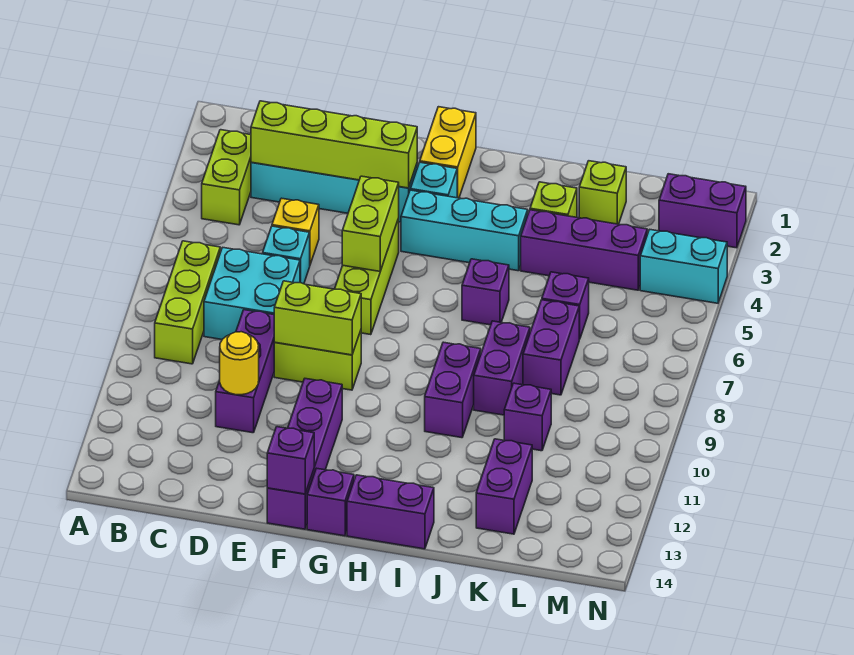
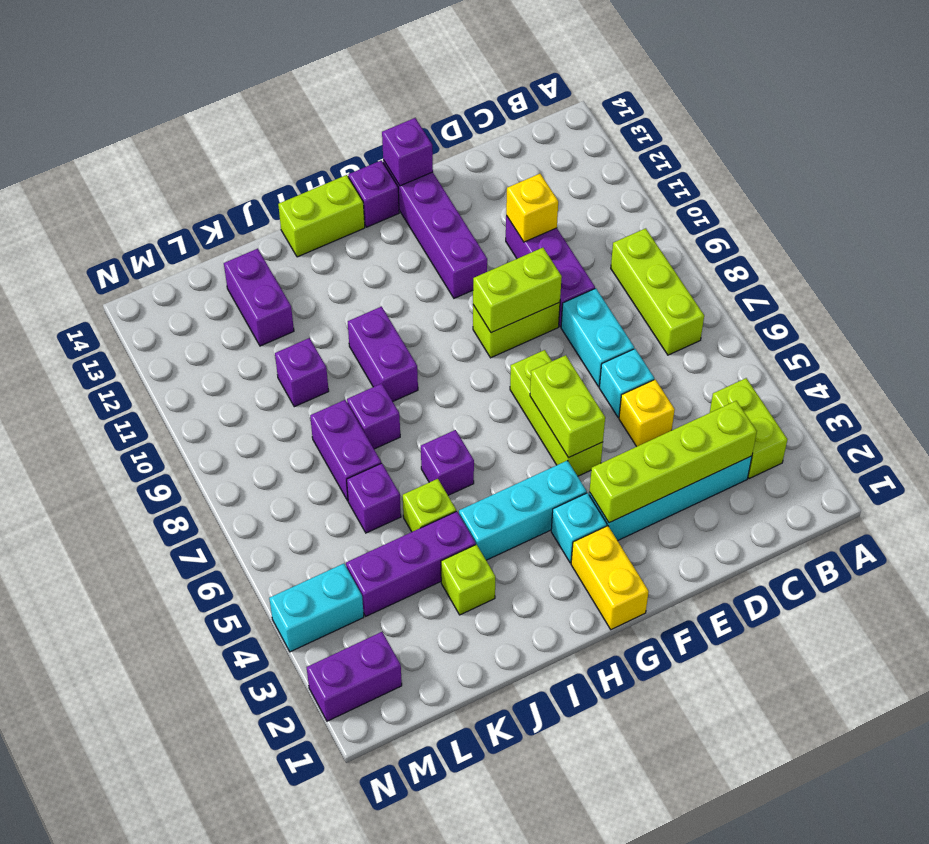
cyan brick C7:D8 level 1 -> cyan brick D7:D8 level 1
yellow round brick D11 level 2 -> yellow brick D11 level 2
purple brick H14:I14 level 1 -> lime brick H14:I14 level 1
purple brick J8:J9 level 1 -> purple brick J8 level 1
lime brick K2 level 1 -> lime brick J5 level 1

